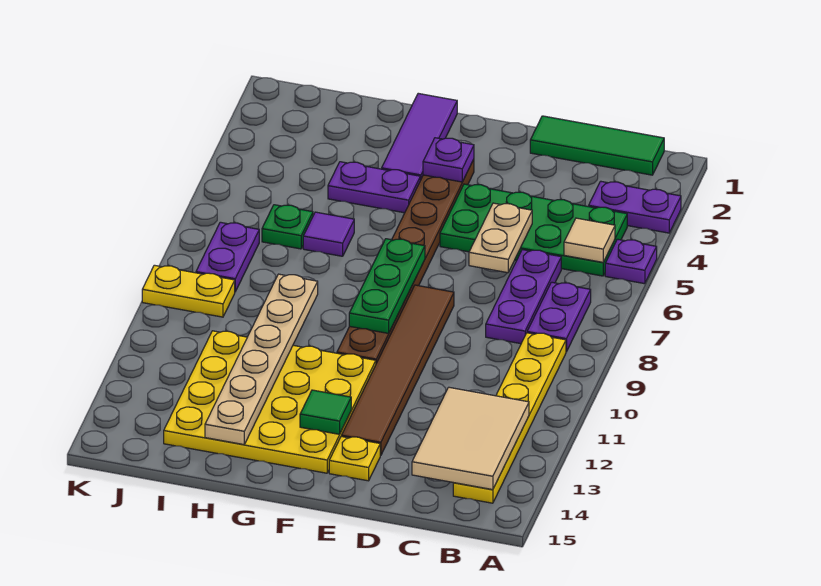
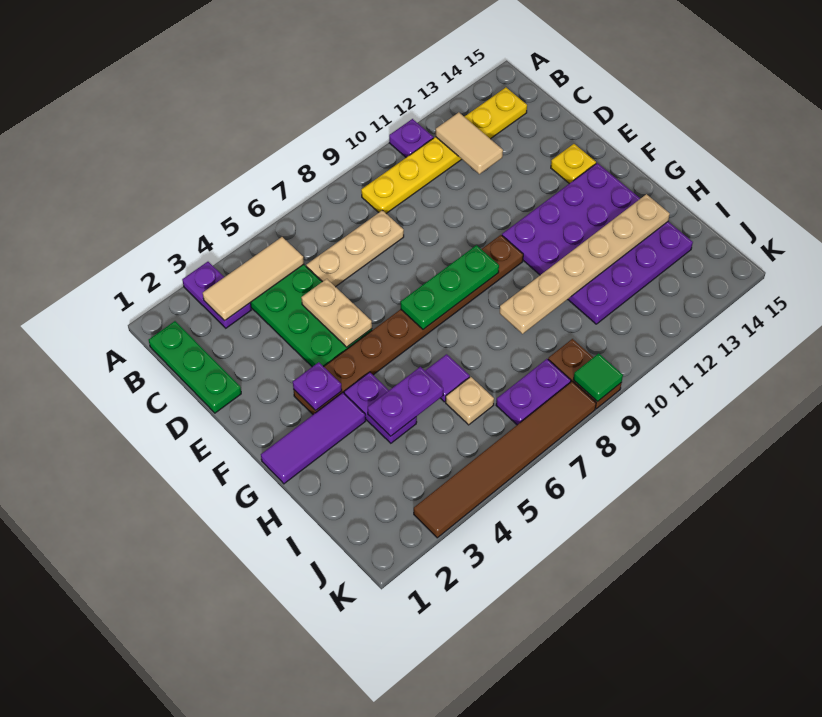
purple plate A5 level 1 -> purple plate A11 level 1
green tile B1:D1 level 1 -> green plate B1:D1 level 1
tan tile B5 level 2 -> tan tile B3:B5 level 2
purple plate B7:B8 level 1 -> purple plate H4:H5 level 2
tan tile B12:C14 level 2 -> tan tile B12:C12 level 2
purple plate C6:C8 level 1 -> tan plate C6:C8 level 1
tan plate D5:D6 level 2 -> tan plate D5:E5 level 2
brown tile E8:E13 level 1 -> brown tile K3:K8 level 1
yellow plate F11:I14 level 1 -> purple plate F11:I14 level 1
green tile F13 level 2 -> green tile K9 level 2
green plate I6 level 1 -> tan plate I6 level 1
yellow plate J9:K9 level 1 -> brown plate J9:K9 level 1

